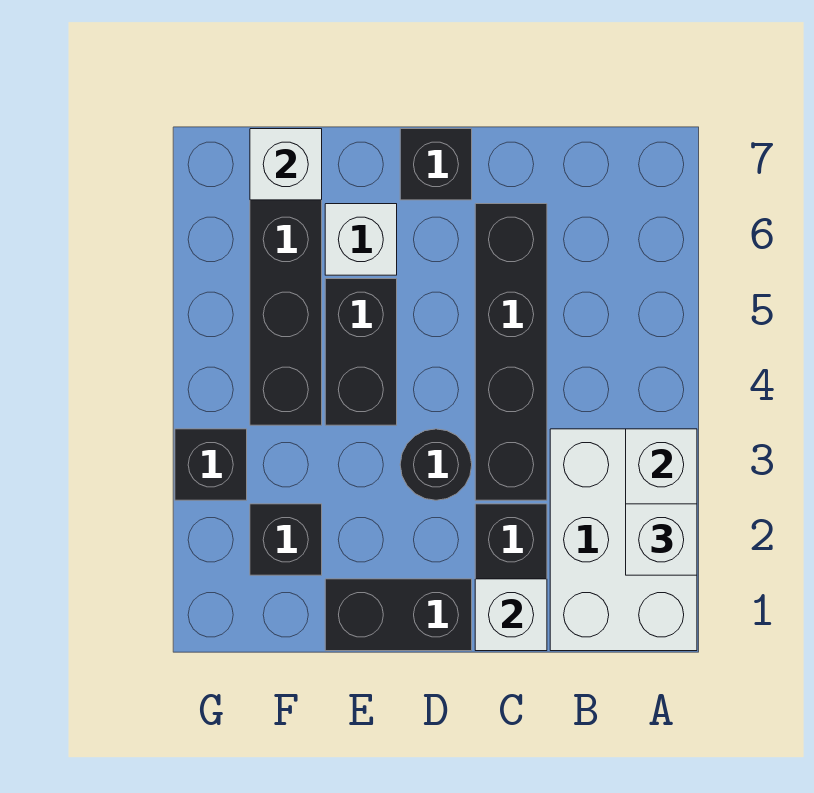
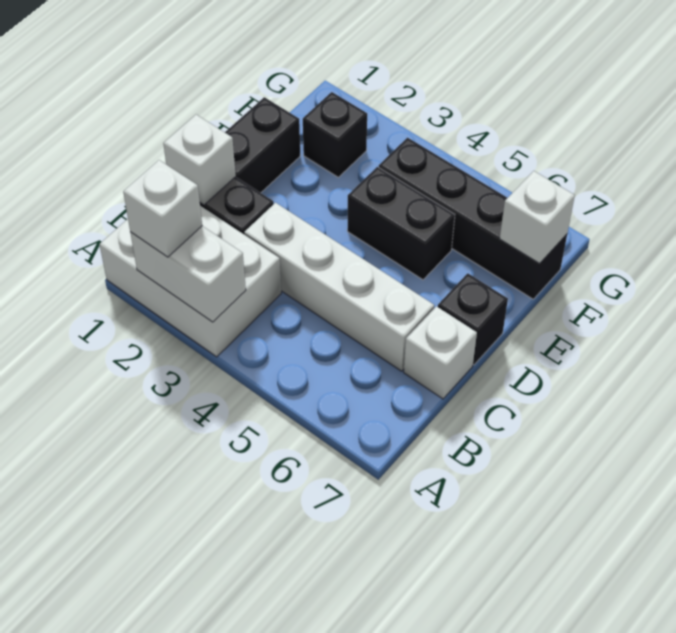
black brick C3:C6 level 1 -> white brick C3:C6 level 1
black round brick D3 level 1 -> none
white brick E6 level 1 -> white brick C7 level 1
black brick G3 level 1 -> none

